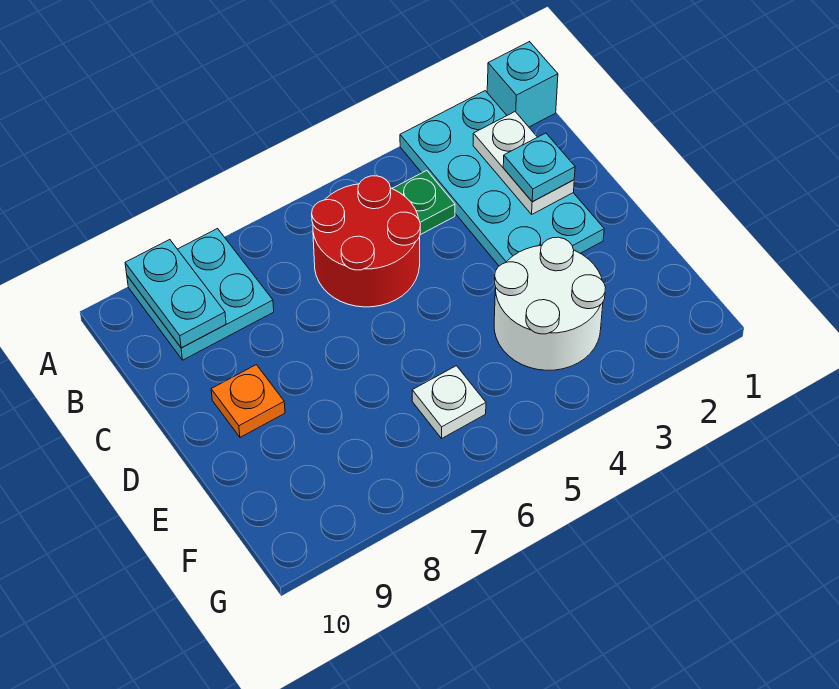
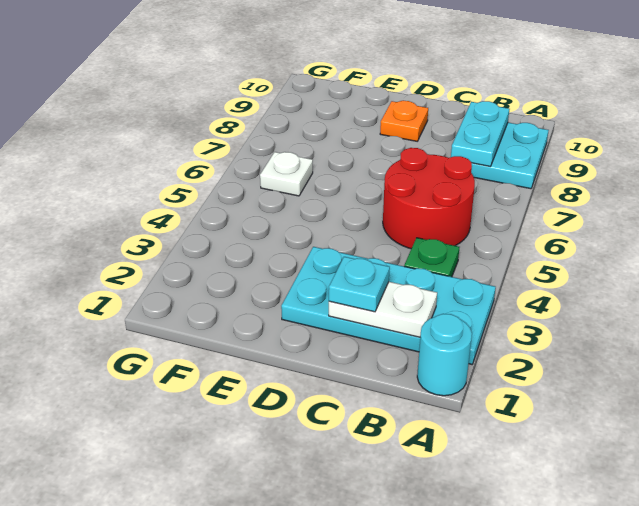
cyan brick A1 level 1 -> cyan round brick A1 level 1
cyan plate A9:B9 level 2 -> cyan plate B8:B9 level 2
white round brick E3:F4 level 1 -> none

